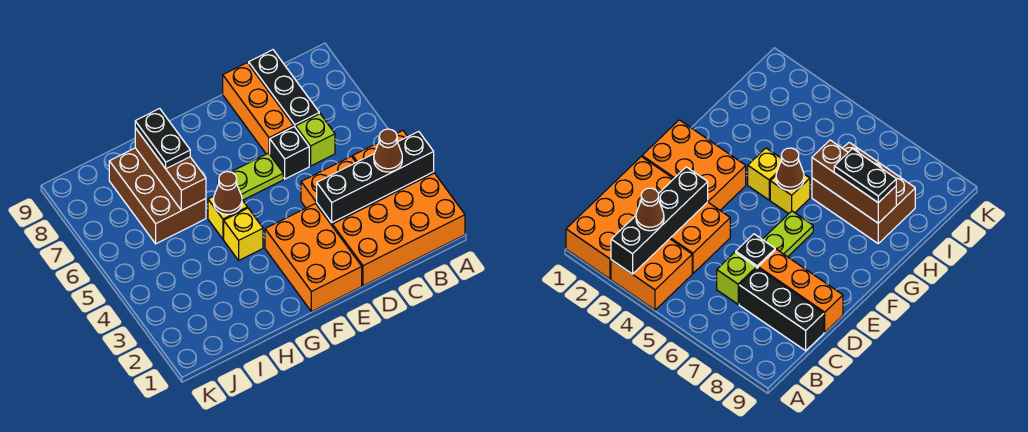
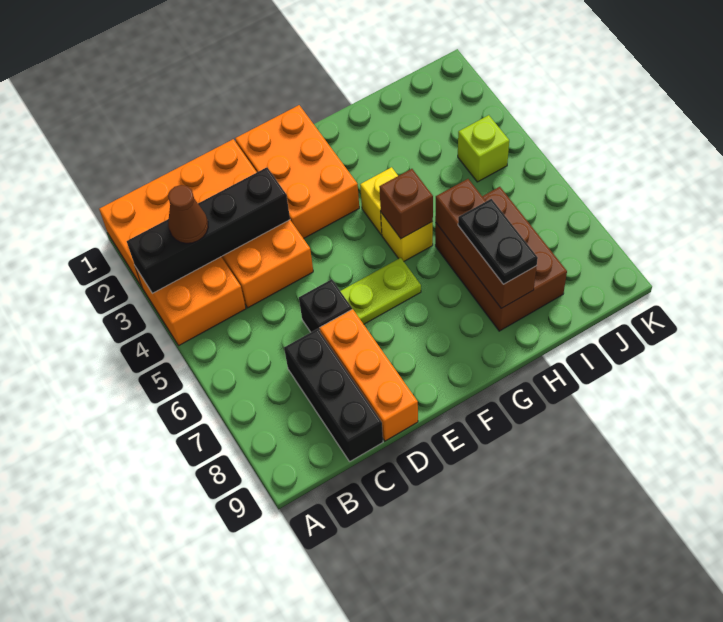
lime brick C6 level 1 -> lime brick J4 level 1
brown cone G5 level 2 -> brown brick G5 level 2

